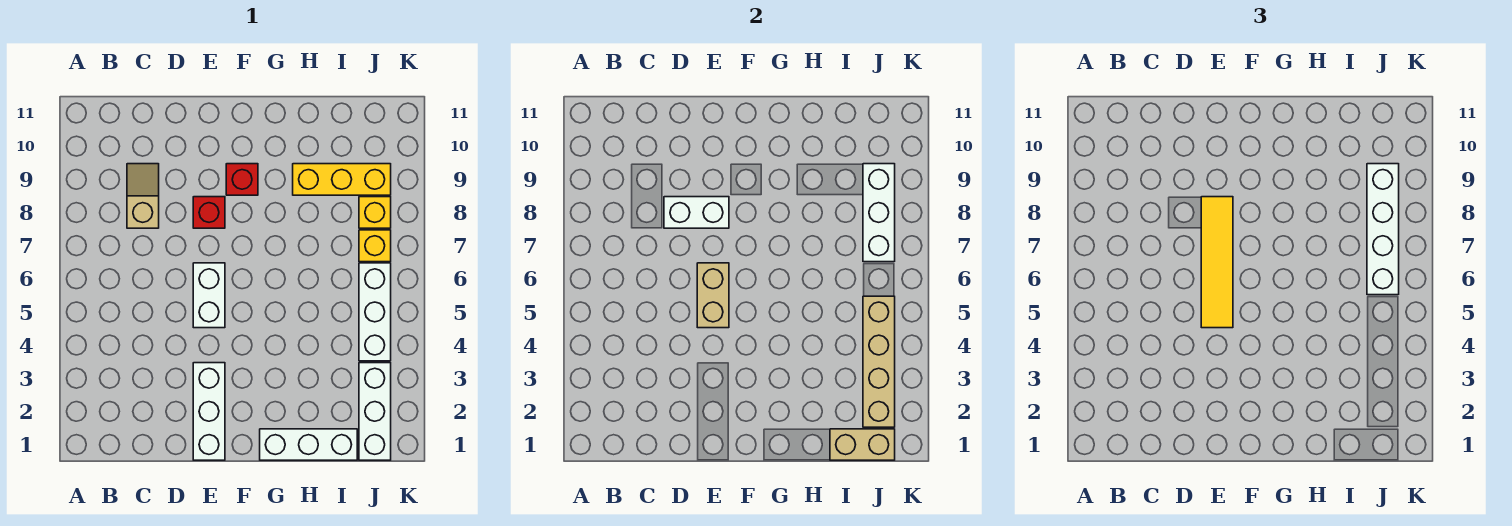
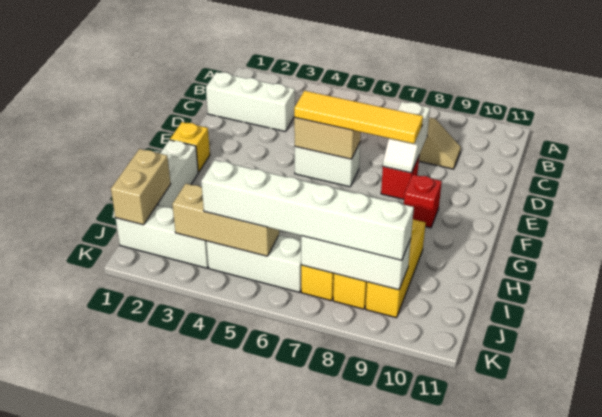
white brick D8:E8 level 2 -> white slope D8:E8 level 2 top D
white brick E1:E3 level 1 -> white brick C1:C3 level 1
none -> yellow brick F1 level 1
tan brick J2:J5 level 2 -> tan brick J3:J5 level 2
white brick J6:J9 level 3 -> white brick J4:J9 level 3

